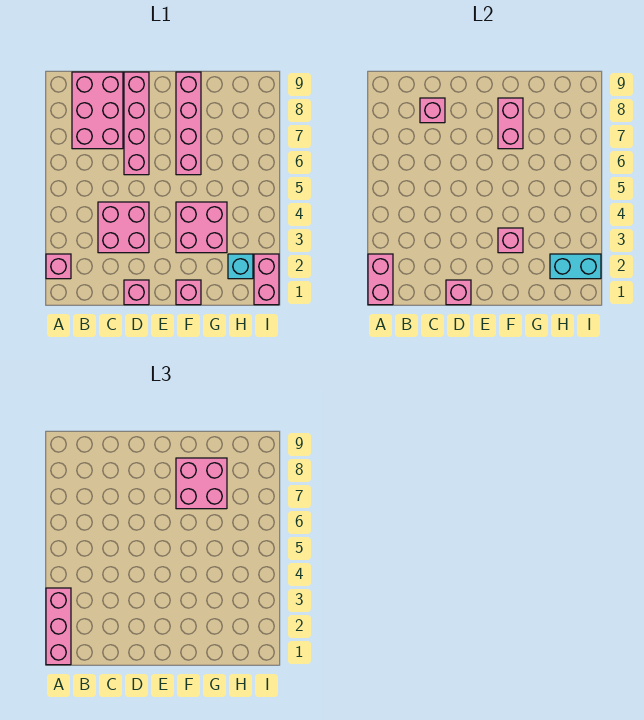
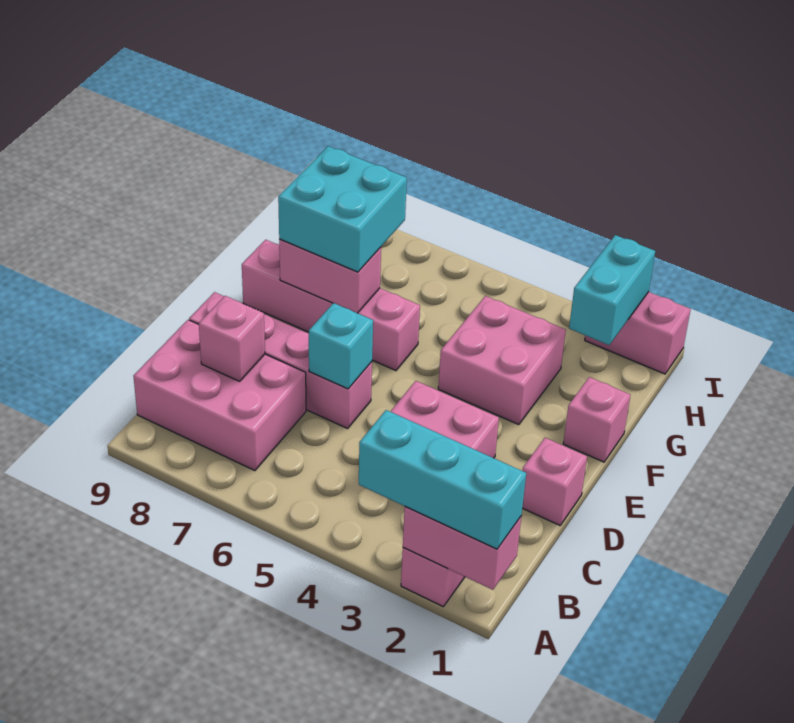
pink brick A1:A3 level 3 -> cyan brick A1:A3 level 3
pink brick D1 level 2 -> none
pink brick F3 level 2 -> none
pink brick F7:G8 level 3 -> cyan brick F7:G8 level 3
cyan brick H2 level 1 -> cyan brick D6 level 2

